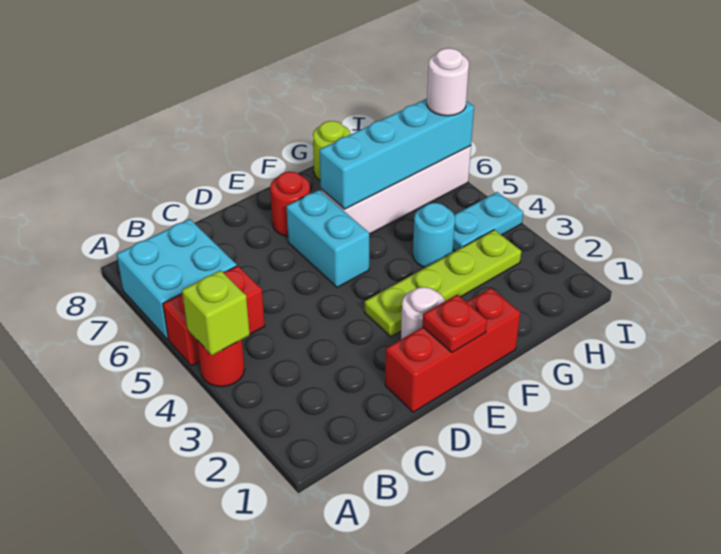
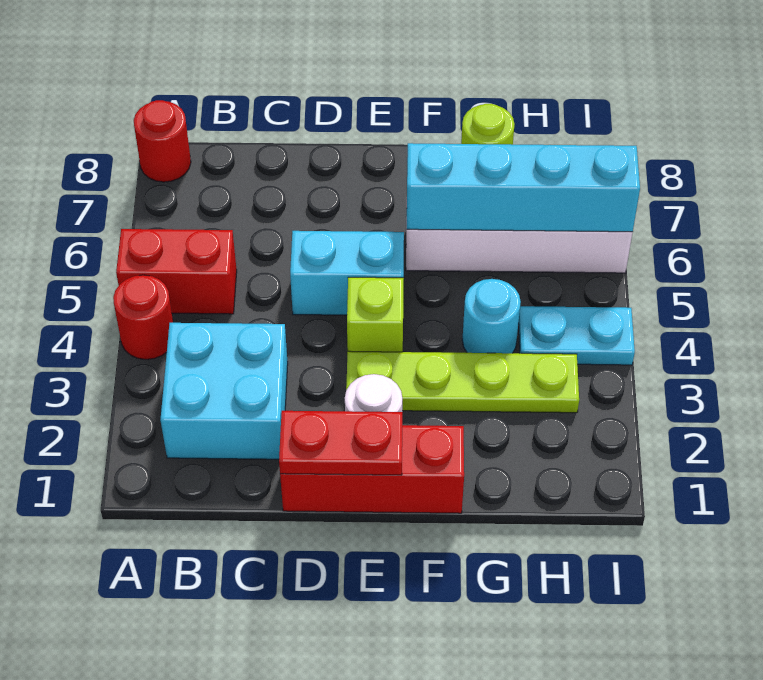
lime brick A4 level 2 -> lime brick E4 level 1
cyan brick A6:B7 level 1 -> cyan brick B2:C3 level 1
red plate E1 level 2 -> red plate D1:E1 level 2
cyan brick E5:E6 level 1 -> cyan brick D5:E5 level 1
red round brick E7 level 1 -> red round brick A8 level 1
white round brick I6 level 3 -> none

